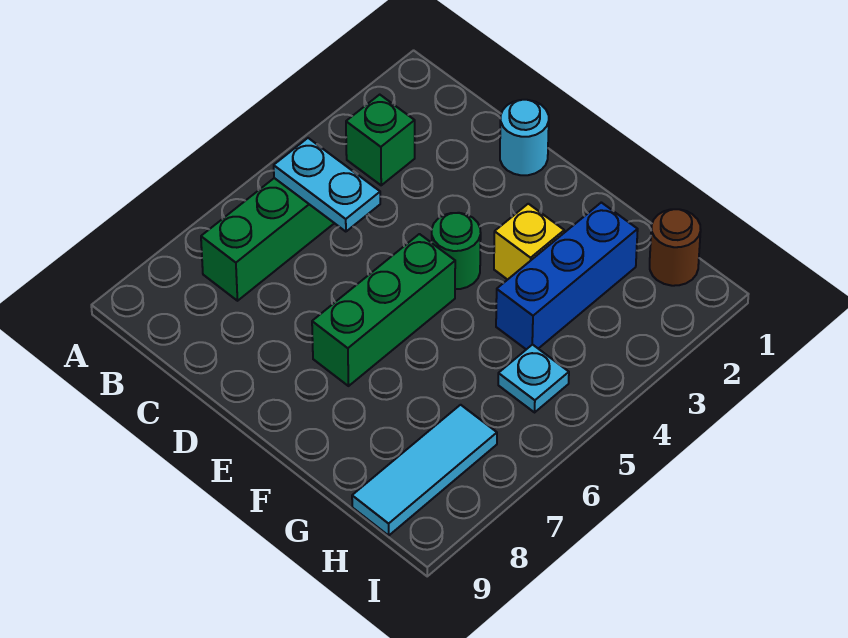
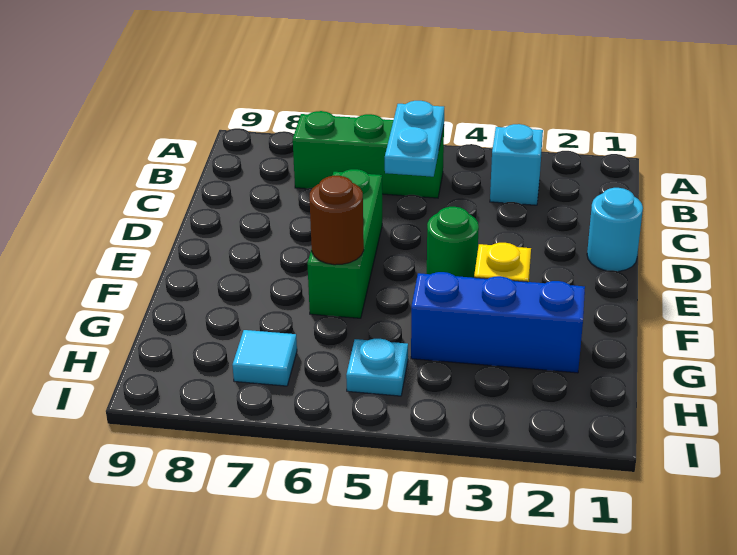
green brick B3 level 1 -> cyan brick B3 level 1
green brick E5:E7 level 1 -> green brick D6:F6 level 1
brown round brick H1 level 1 -> brown round brick F6 level 2
cyan tile H7:H9 level 1 -> cyan tile H7 level 1

